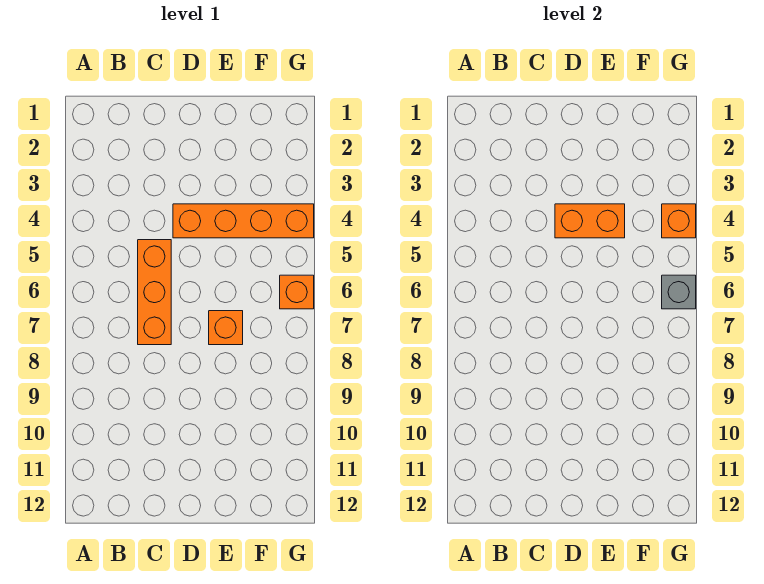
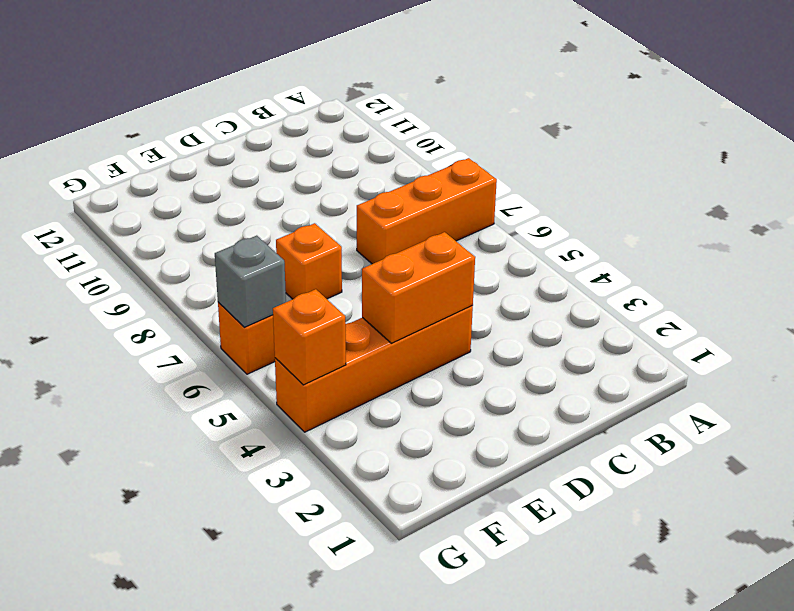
orange brick C5:C7 level 1 -> orange brick A7:C7 level 1

